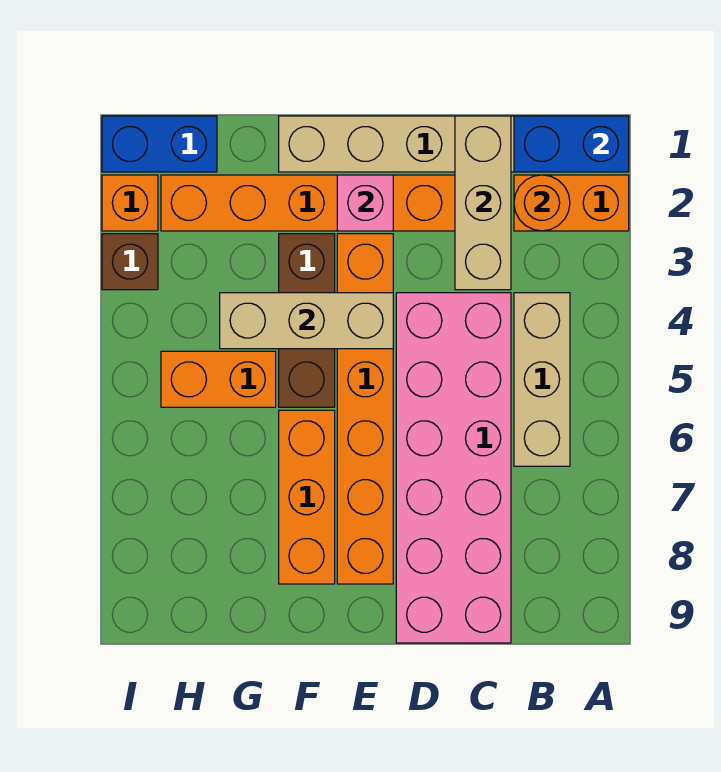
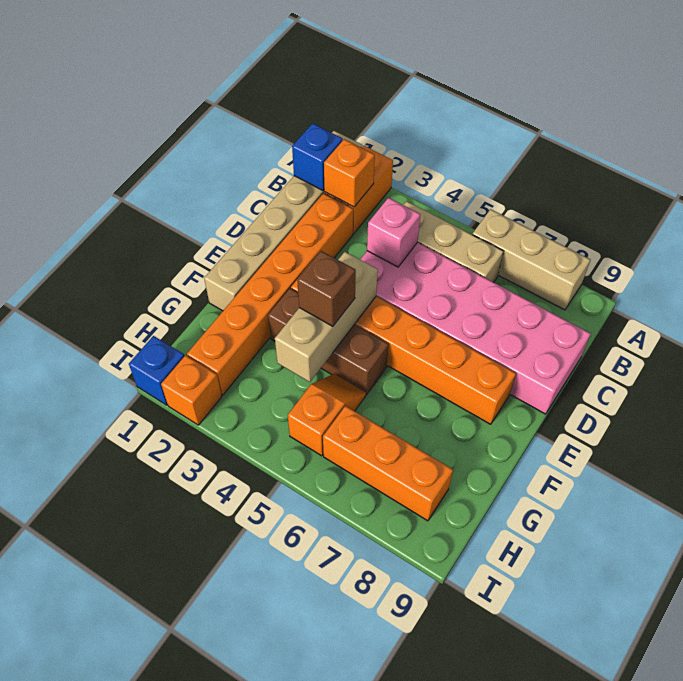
blue brick A1:B1 level 2 -> blue brick B1 level 2
orange round brick B2 level 2 -> orange brick B2 level 2
tan brick C1:C3 level 2 -> tan brick A6:A8 level 1
pink brick E2 level 2 -> pink brick C4 level 2
orange brick F6:F8 level 1 -> orange brick H6:H8 level 1
orange brick G5:H5 level 1 -> orange slope G5:H5 level 1 top H
blue brick H1:I1 level 1 -> blue brick I1 level 1
brown brick I3 level 1 -> brown brick F4 level 3

